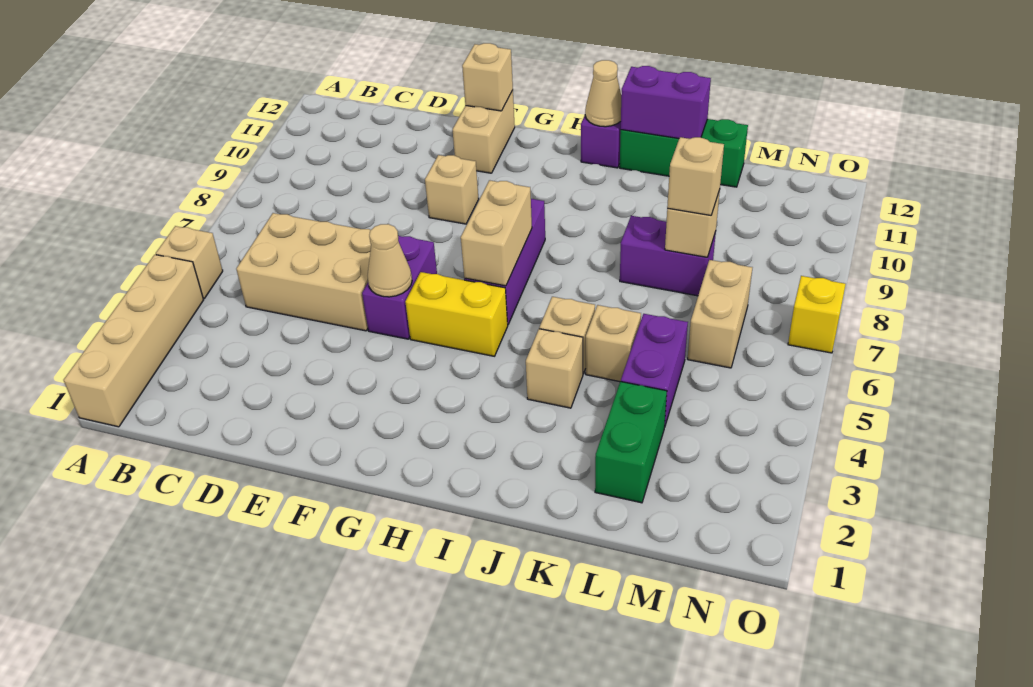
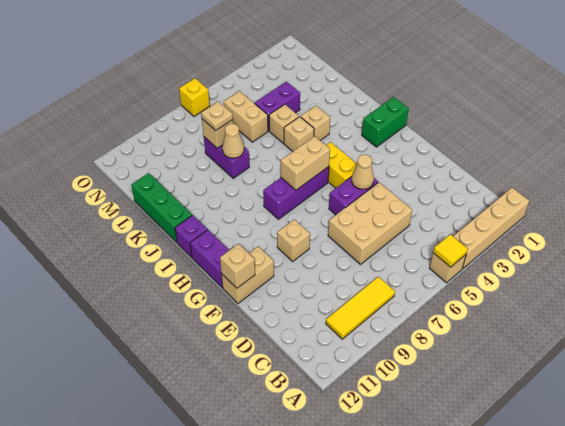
none -> yellow tile A5 level 2
none -> yellow tile B8:B10 level 1
tan brick C5:E6 level 1 -> tan brick D5:E7 level 1
tan cone I12 level 2 -> tan cone K8 level 2
purple brick J12:K12 level 2 -> purple brick G12:H12 level 1
green brick L2:L3 level 1 -> green brick H1:H2 level 1
tan brick L8 level 3 -> tan plate L8 level 3
tan brick M6:M7 level 1 -> tan brick L6:M6 level 1

